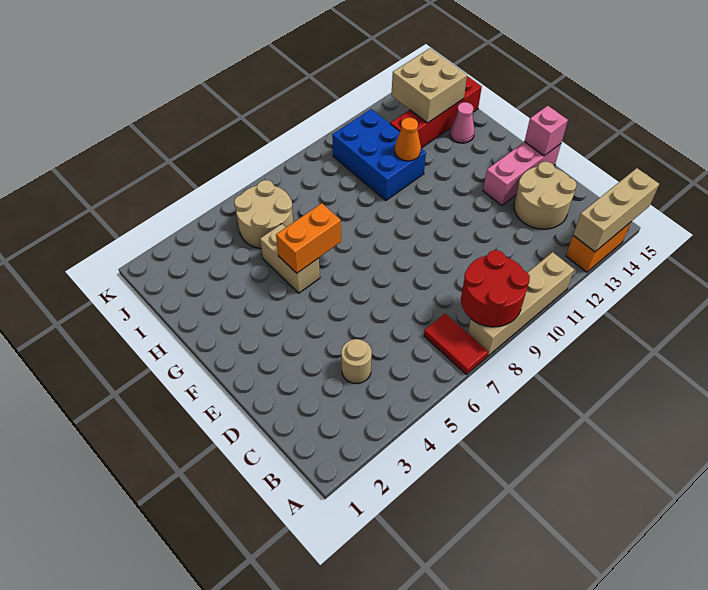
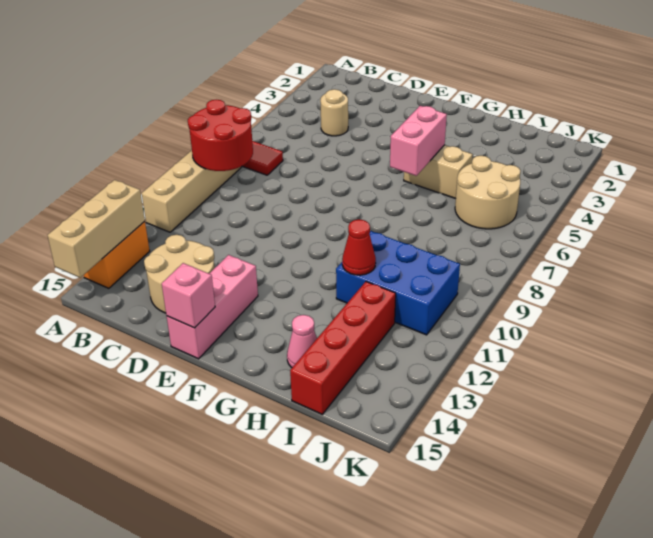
orange brick G5:G6 level 2 -> pink brick G5:G6 level 2
orange cone H11 level 2 -> red cone H11 level 2
tan brick I13:J14 level 2 -> none

